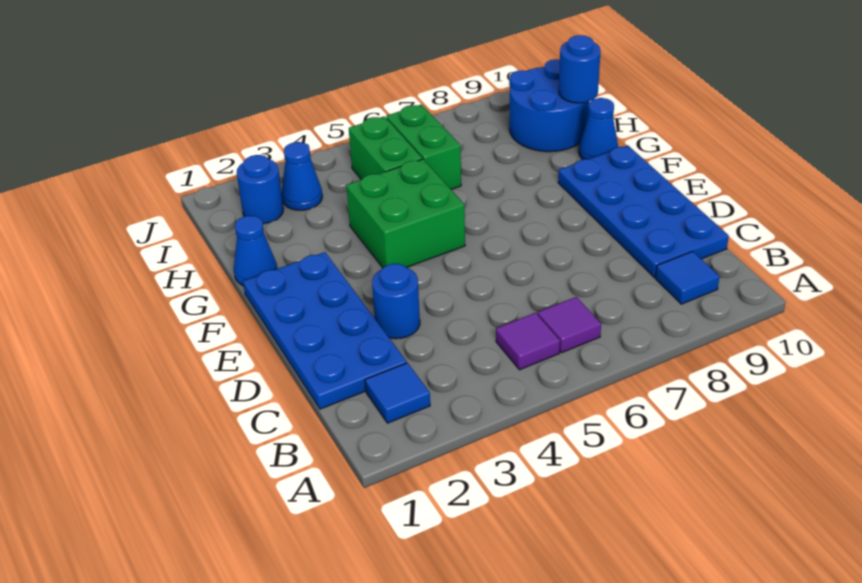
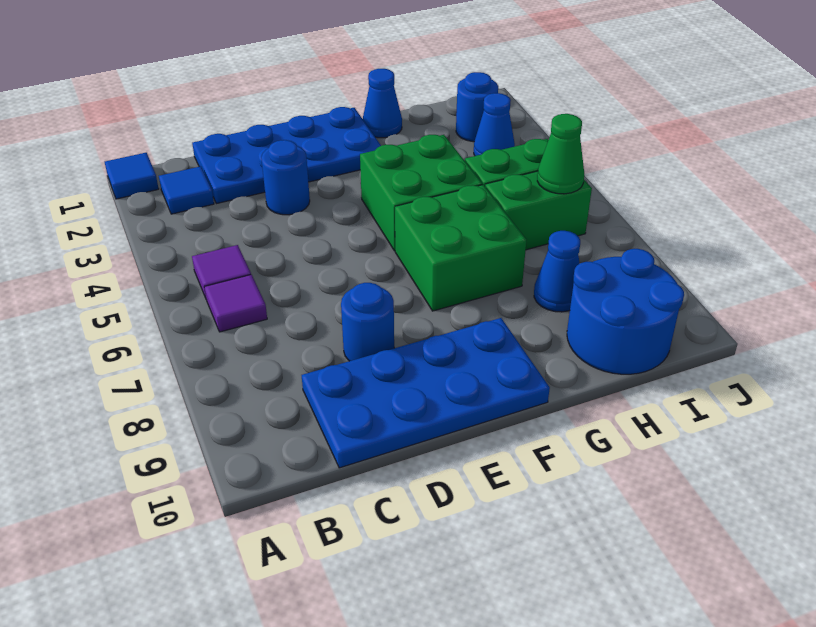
blue tile B9 level 1 -> blue tile A1 level 1
none -> green brick F6:G7 level 1
blue cone G10 level 1 -> blue cone H8 level 1
blue round brick H10 level 2 -> blue round brick D8 level 1
none -> green cone I6 level 2

